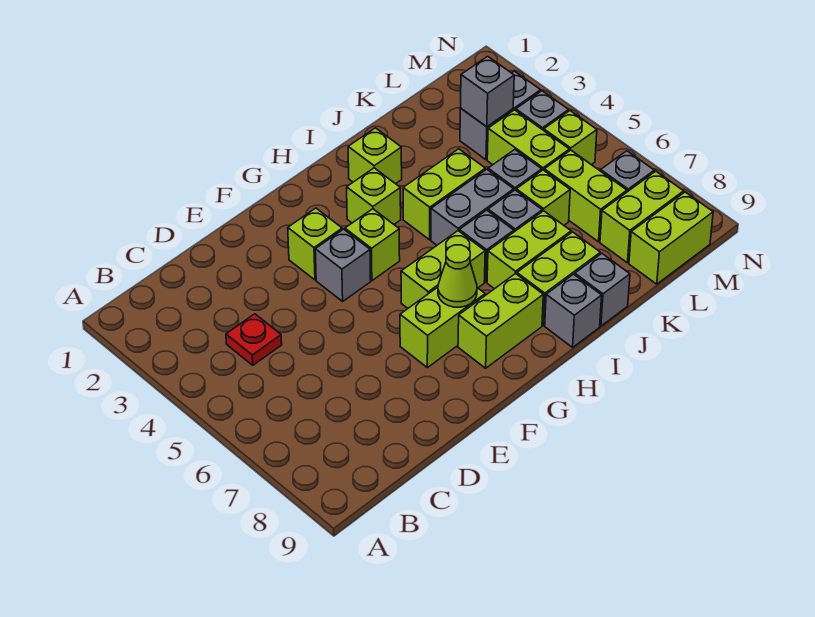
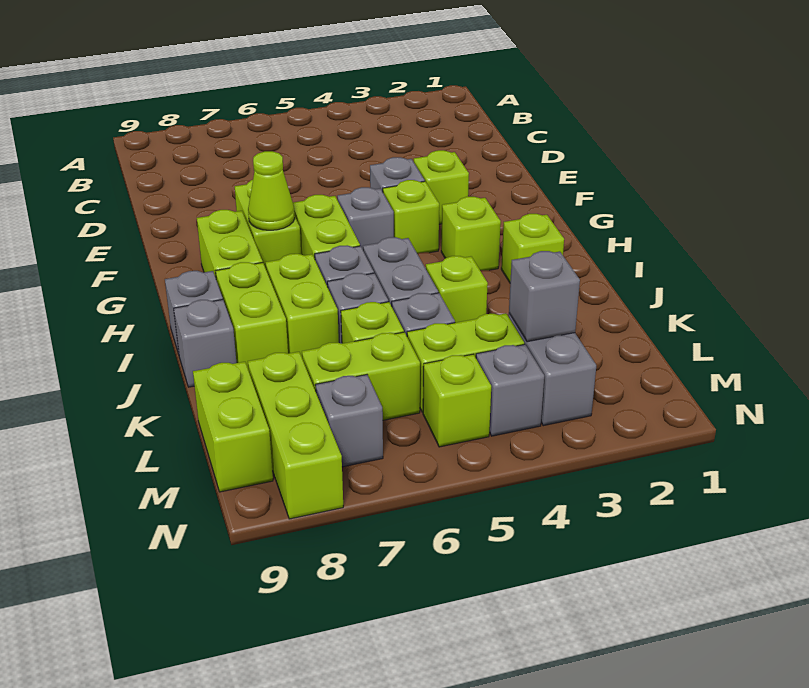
red plate C4 level 1 -> none
none -> grey brick G5 level 1
lime brick I4:J4 level 1 -> lime brick J4 level 1
lime brick L8:M8 level 1 -> lime brick L8:N8 level 1

